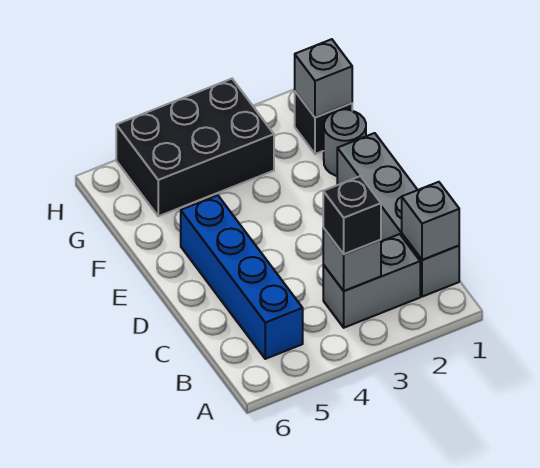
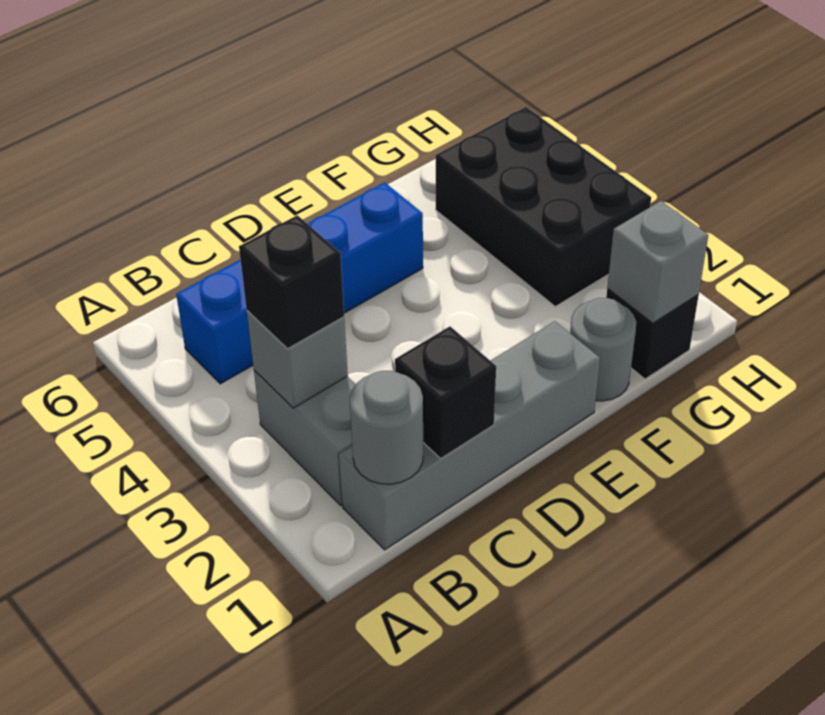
grey brick B1 level 2 -> grey round brick B1 level 2
none -> black brick C1 level 2

